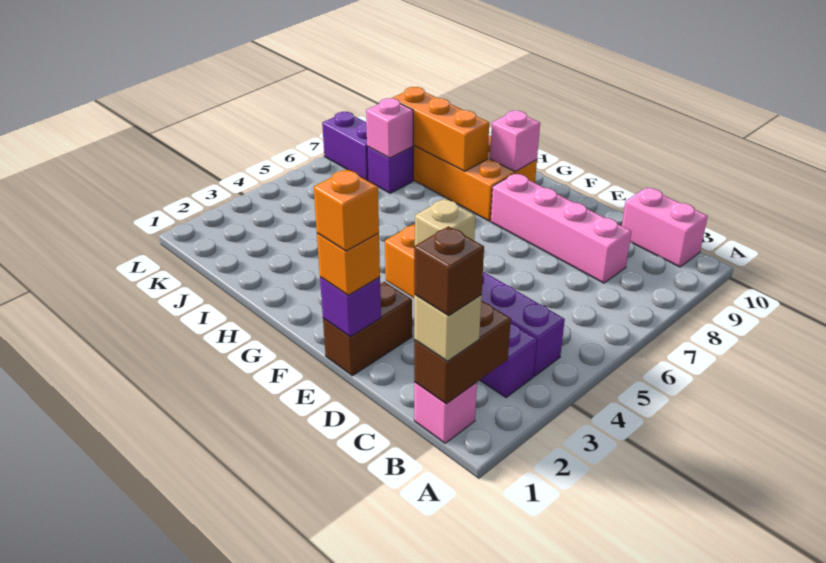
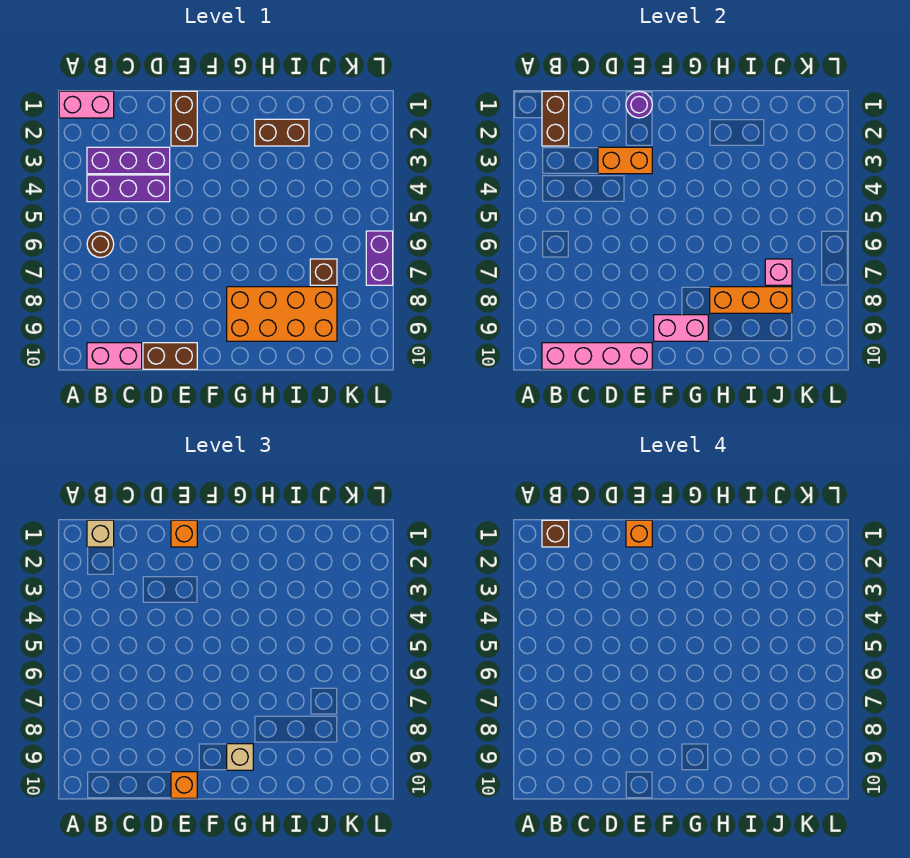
pink brick B1 level 1 -> pink brick A1:B1 level 1
none -> brown round brick B6 level 1
pink brick C8:F8 level 1 -> pink brick B10:E10 level 2
tan brick D3 level 3 -> tan brick G9 level 3
none -> brown brick D10:E10 level 1
purple brick E1 level 2 -> purple round brick E1 level 2
none -> orange brick E10 level 3
pink brick G9 level 2 -> pink brick F9:G9 level 2
none -> brown brick H2:I2 level 1
purple brick J7 level 1 -> brown brick J7 level 1
purple brick K7:L7 level 1 -> purple brick L6:L7 level 1

